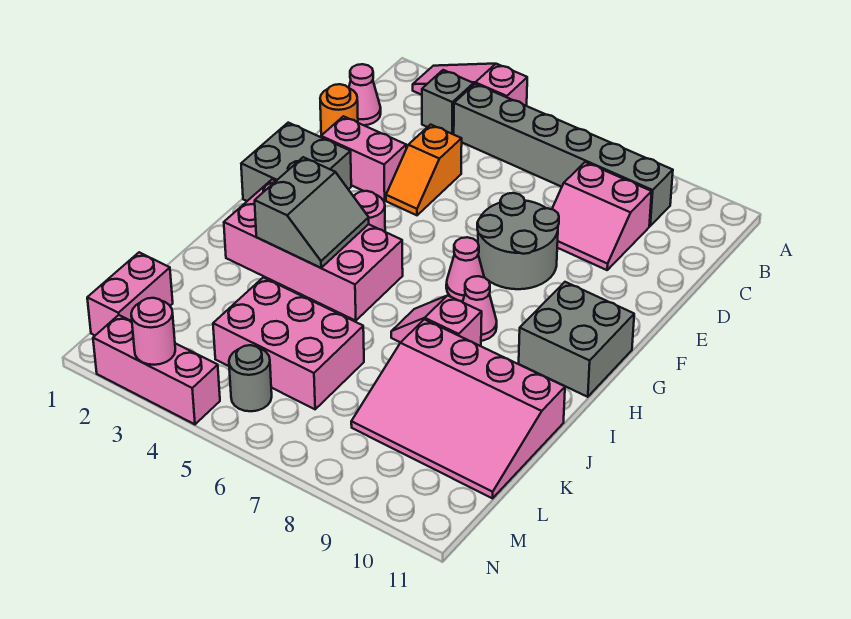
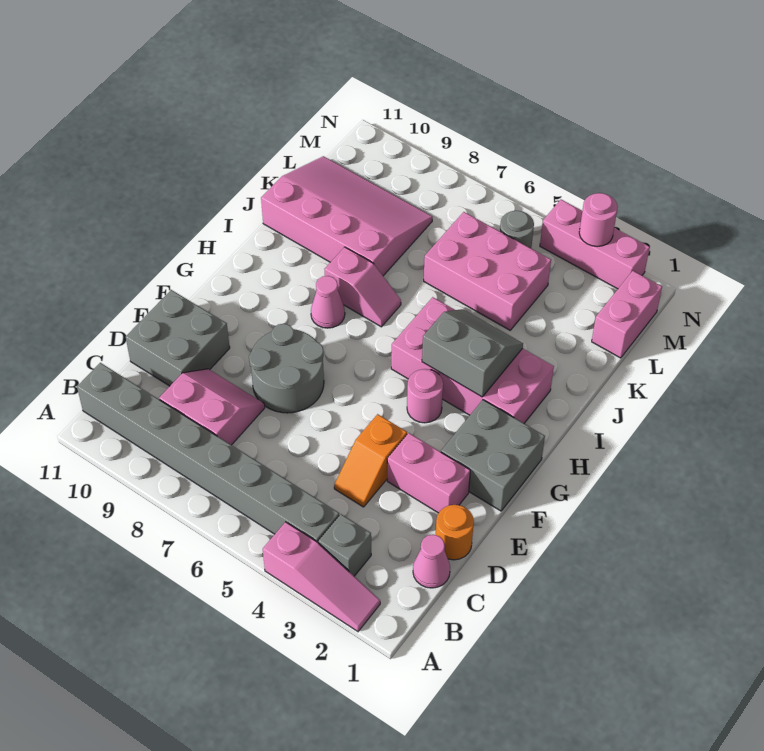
grey brick B4:B9 level 1 -> grey brick B4:B11 level 1
orange slope D4:E4 level 1 top D -> orange slope D4:E4 level 1 top E
pink cone G7 level 1 -> none
grey brick G10:H11 level 1 -> grey brick D10:E11 level 1
grey slope H3:I4 level 2 top 3 -> grey slope H3:I4 level 2 top H

